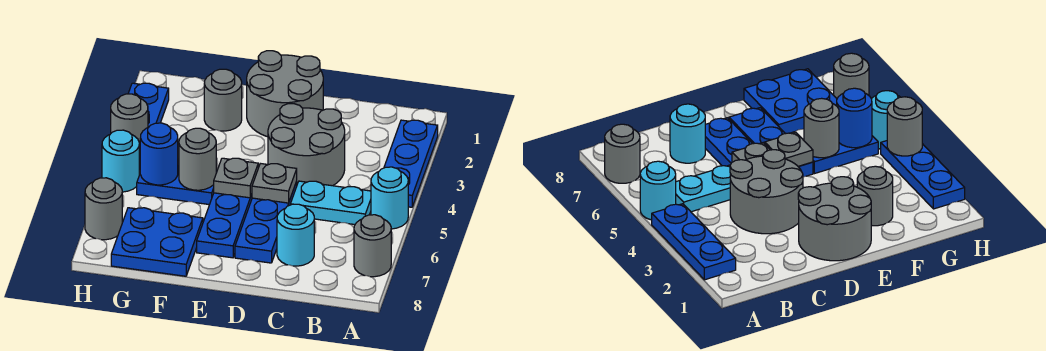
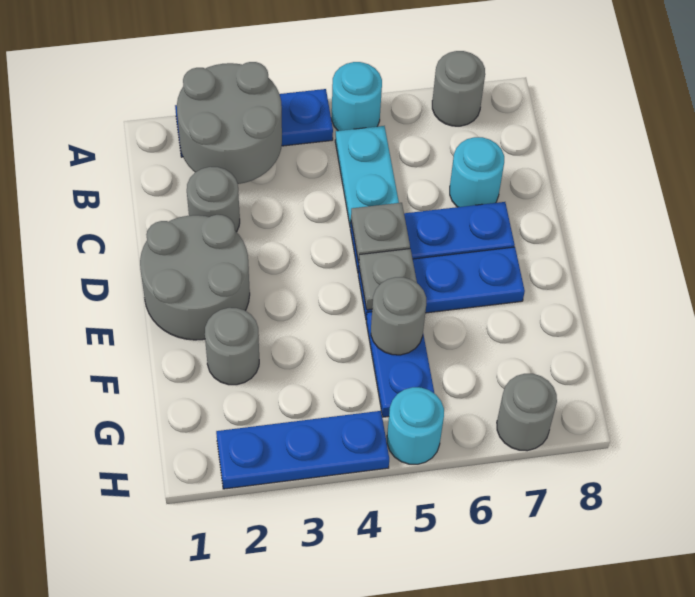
grey round brick C3:D4 level 1 -> grey round brick A2:B3 level 2
blue plate F7:G8 level 1 -> none
blue round brick G5 level 2 -> none
grey round brick H4 level 2 -> grey round brick C2 level 1

